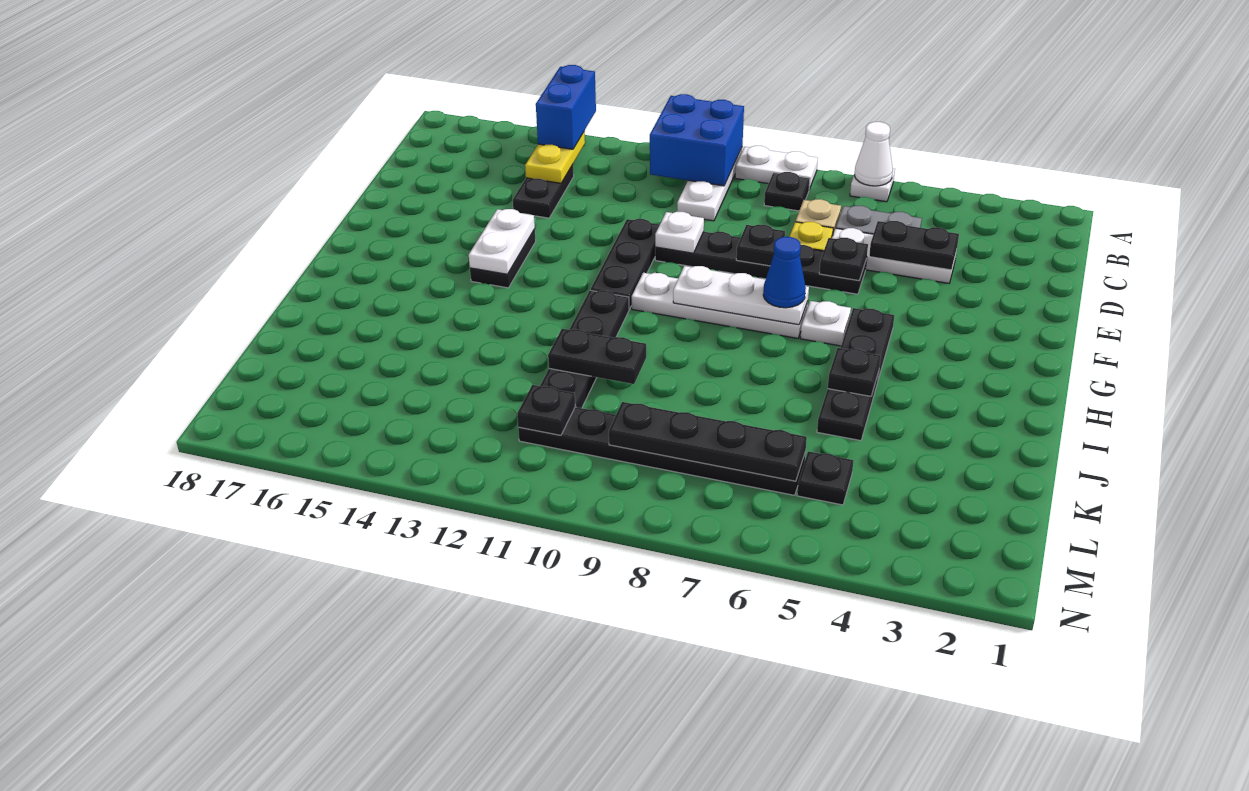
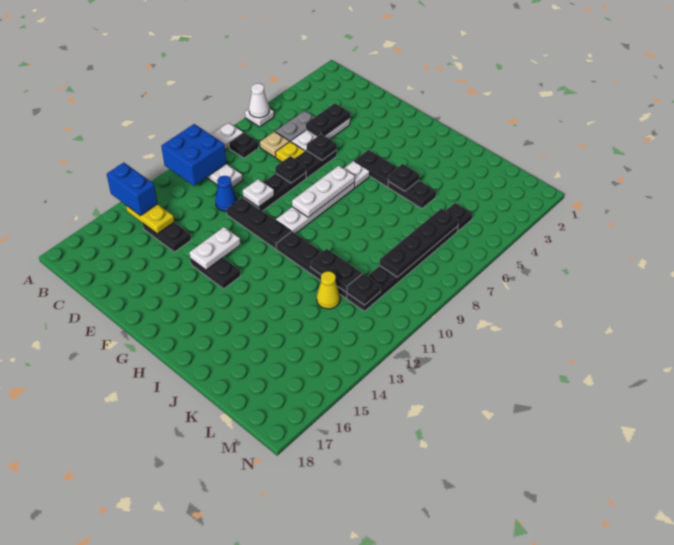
white plate F14:G14 level 2 -> white plate F13:F14 level 2
blue cone G7 level 3 -> blue cone D11 level 1
black plate J10:J11 level 2 -> black plate J11:K11 level 2
none -> yellow cone K12 level 1

